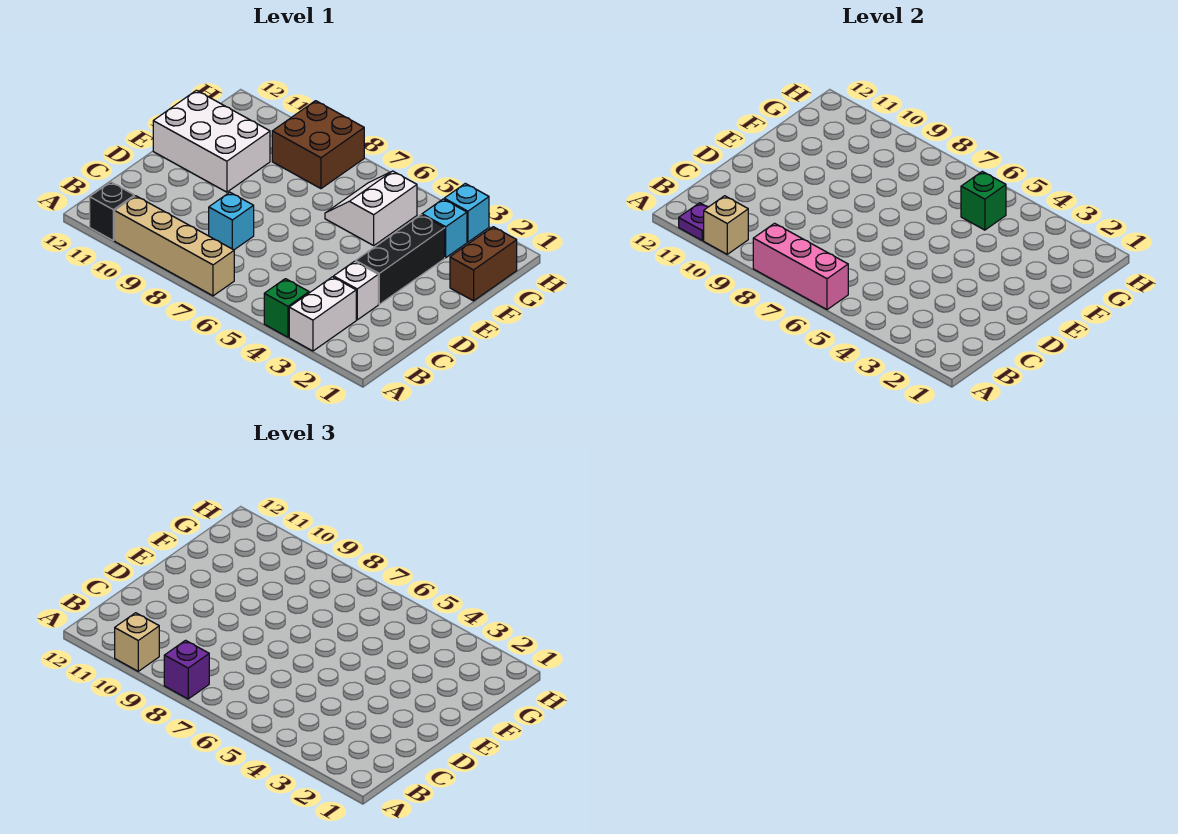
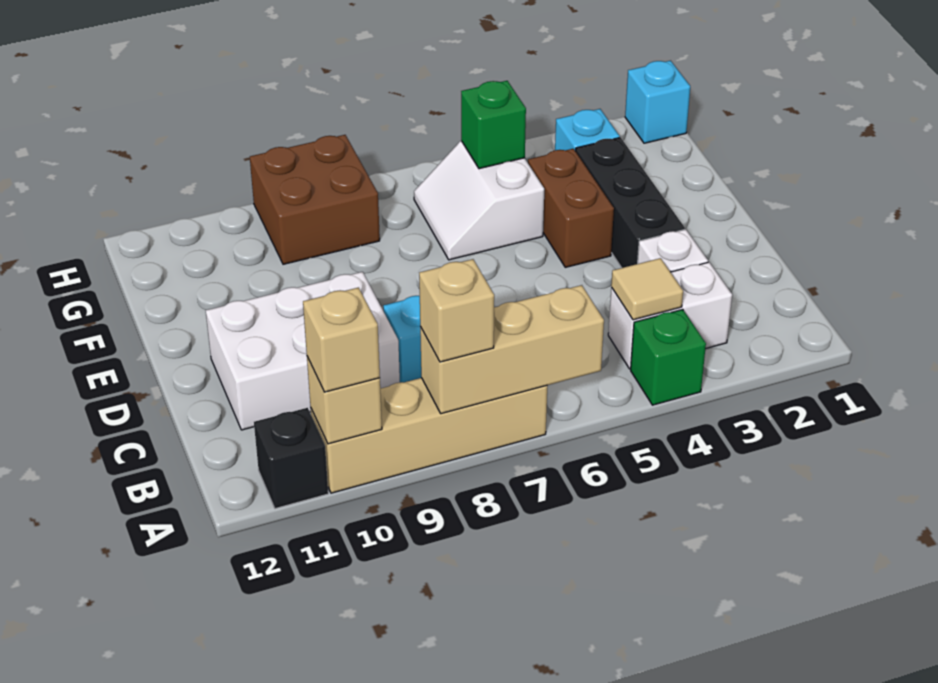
white brick A3:B3 level 1 -> white brick B3:B4 level 1
pink brick A6:A8 level 2 -> tan brick A6:A8 level 2
purple brick A8 level 3 -> tan brick A8 level 3
purple plate A11 level 2 -> none
none -> tan tile B4 level 2
white brick E10:F12 level 1 -> white brick C9:D11 level 1
brown brick F1:G1 level 1 -> brown brick E4:F4 level 1
cyan brick H3 level 1 -> cyan brick H1 level 1

